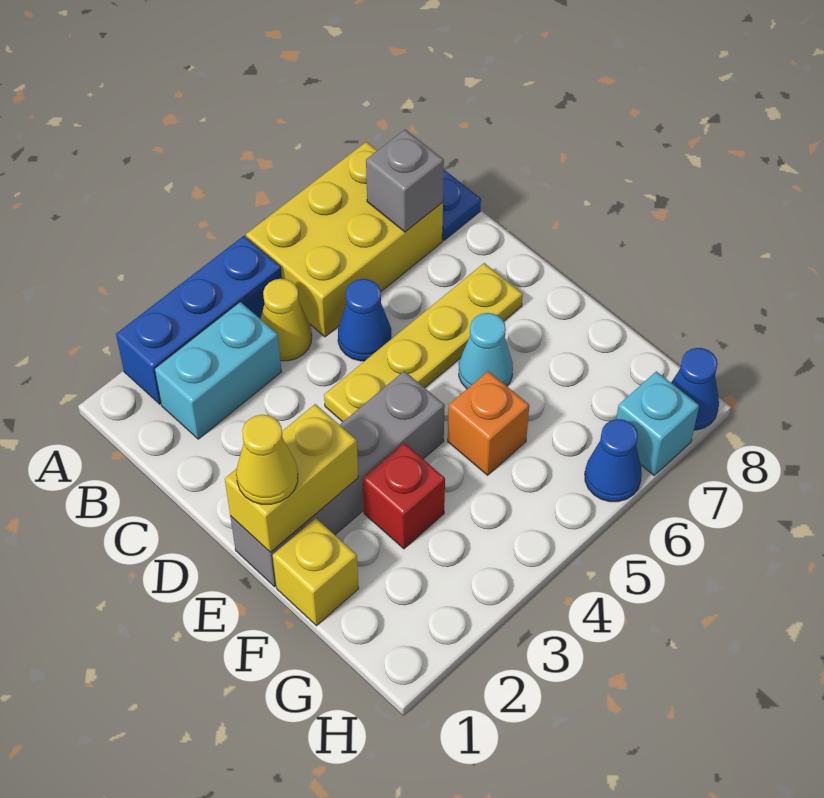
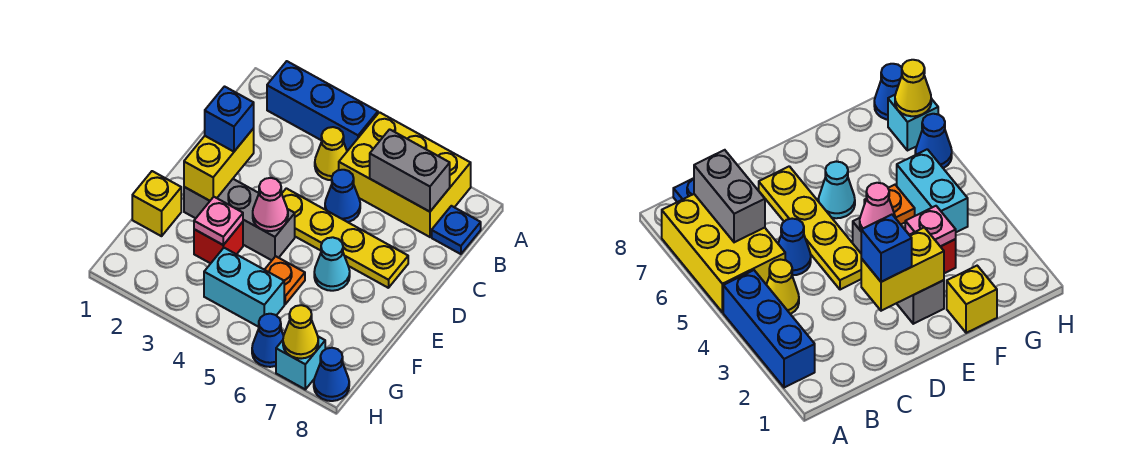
cyan brick B2:B3 level 1 -> cyan brick G4:G5 level 1
grey brick B7 level 2 -> grey brick B6:B7 level 2
none -> blue brick D2 level 3
grey brick E1:E4 level 1 -> grey brick E2:E4 level 1
yellow brick E1:E2 level 2 -> yellow brick D2:E2 level 2
yellow cone E1 level 3 -> yellow cone H7 level 2
none -> pink cone E4 level 2
none -> pink plate F3 level 2
orange brick F5 level 1 -> orange plate F5 level 1

